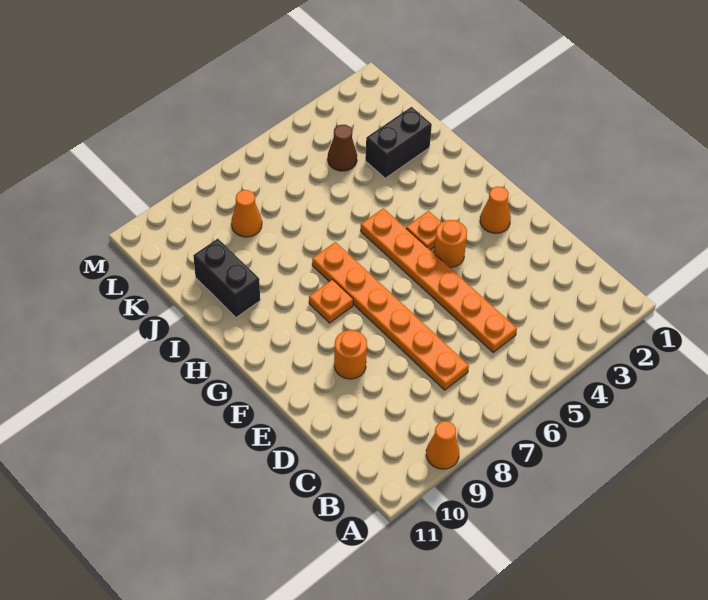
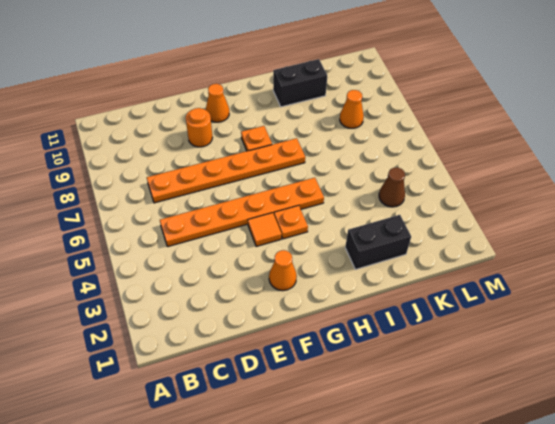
orange cone A9 level 1 -> orange cone F10 level 1
orange round brick F4 level 1 -> orange tile F4 level 1
black brick J2:J3 level 1 -> black brick I2:J2 level 1

